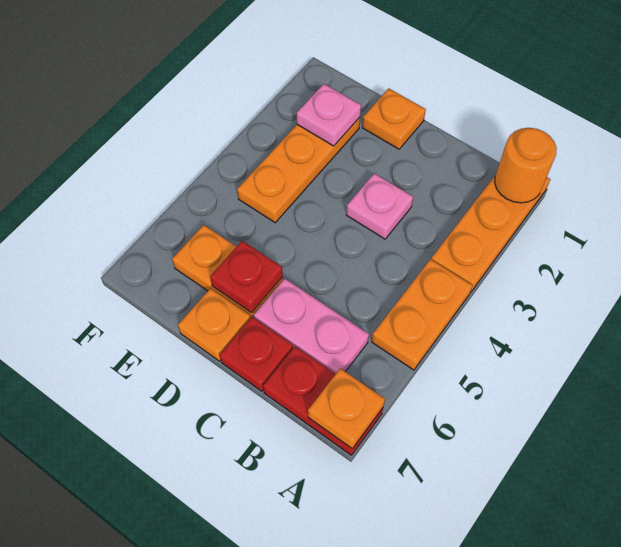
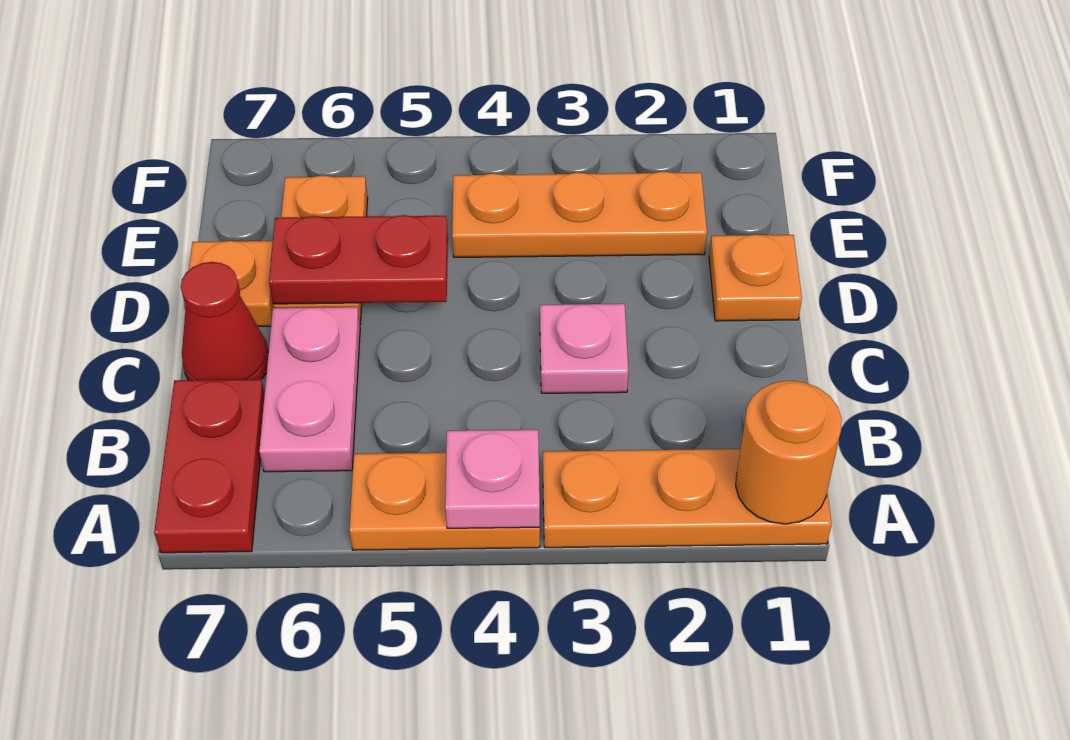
orange plate A7 level 2 -> none
red plate C7 level 1 -> red cone C7 level 1
red plate D6 level 2 -> red plate D5:D6 level 2
pink plate E2 level 2 -> pink plate A4 level 2

